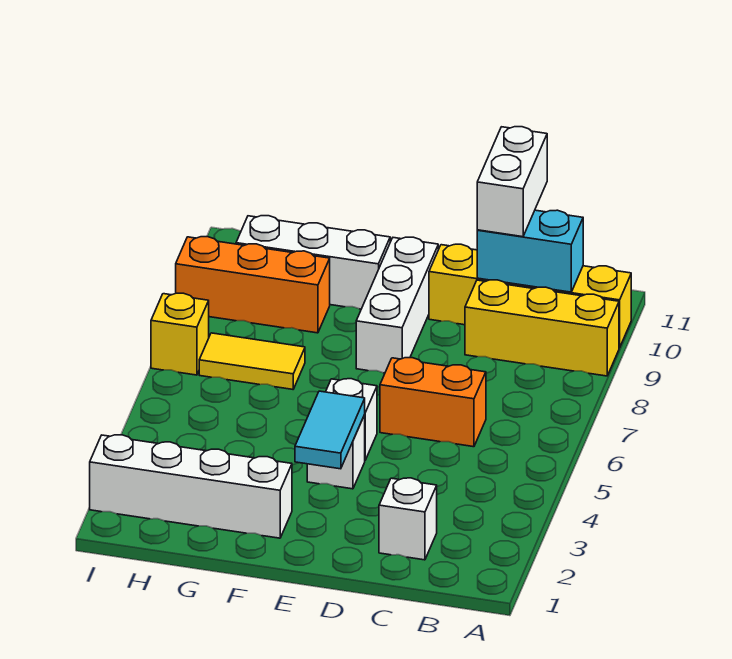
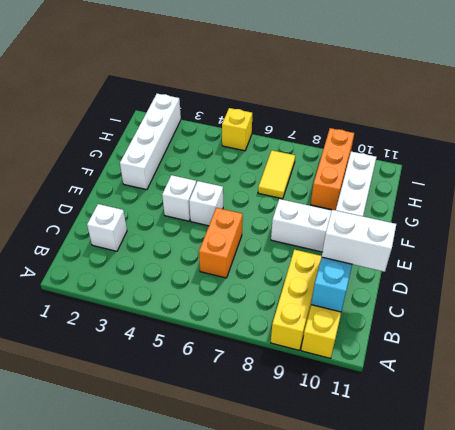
cyan tile E3:E4 level 2 -> none
yellow brick I7 level 1 -> yellow brick I5 level 1

